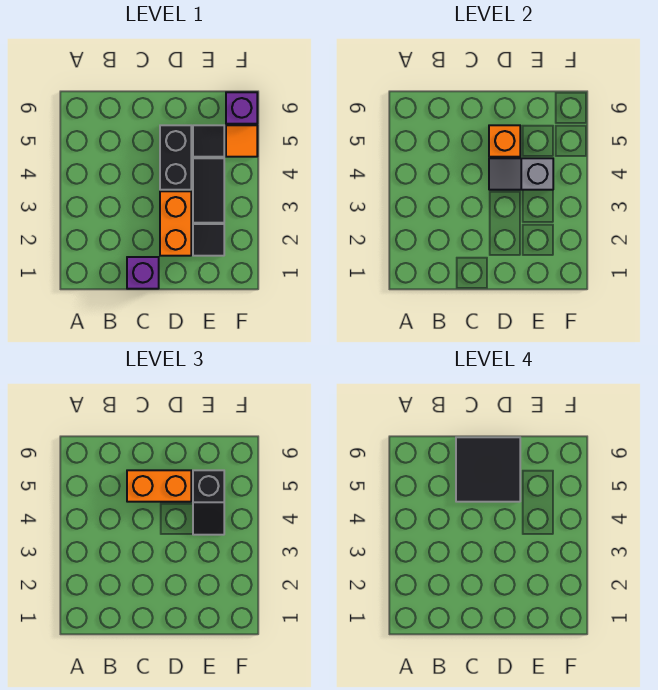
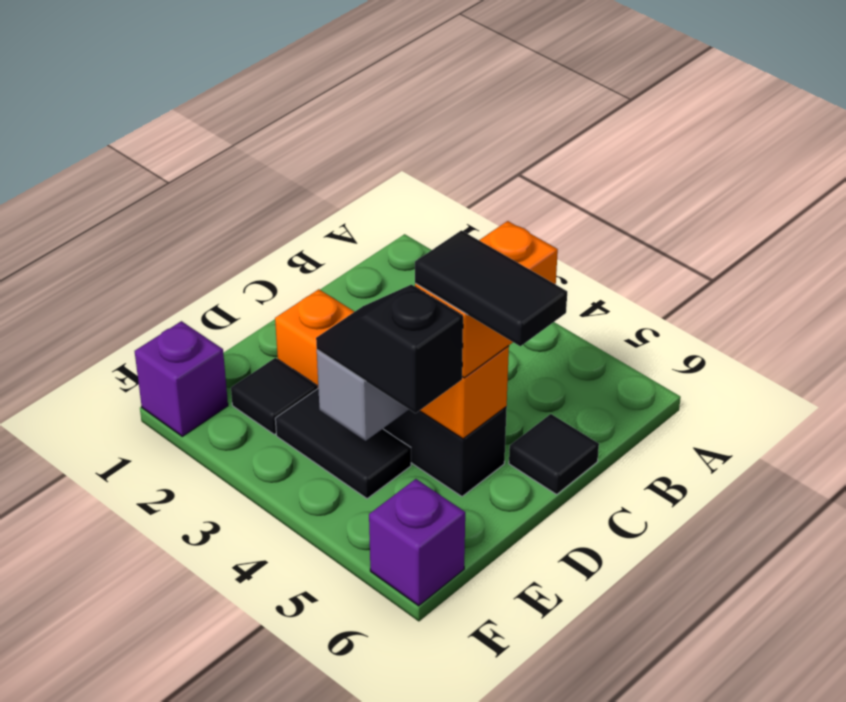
purple brick C1 level 1 -> purple brick F1 level 1
black tile C5:D6 level 4 -> black tile D5:D6 level 4
black tile E5 level 1 -> black tile C6 level 1
orange tile F5 level 1 -> none

